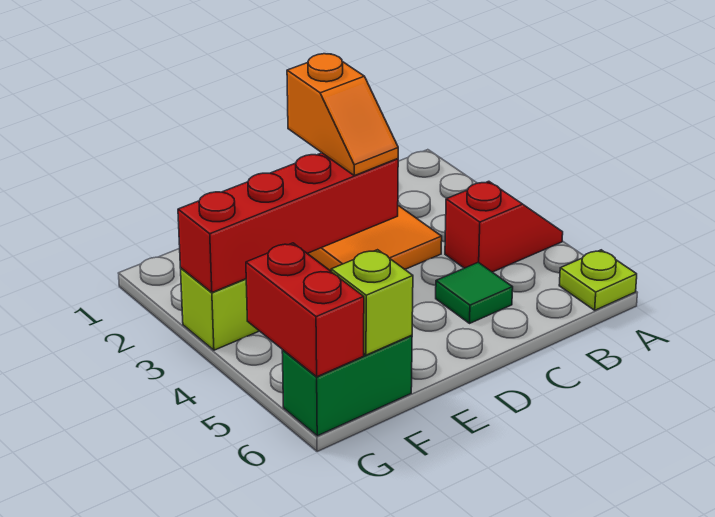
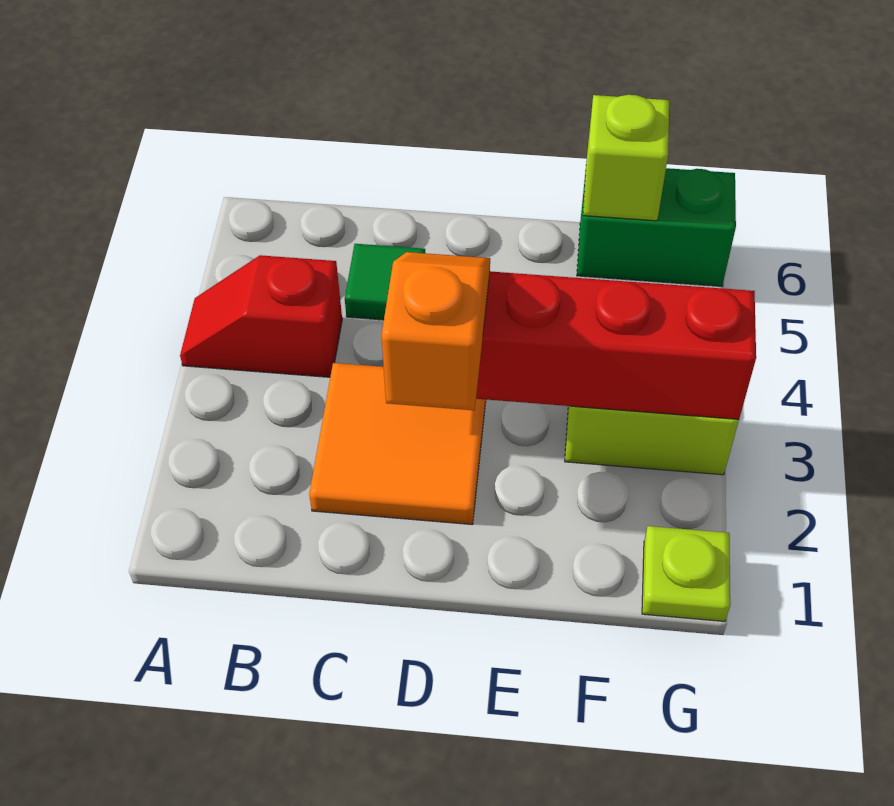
lime plate A6 level 1 -> lime plate G1 level 1
red brick G5:G6 level 2 -> none

